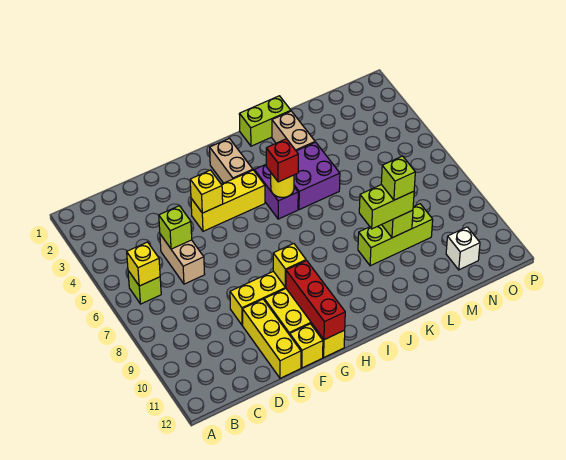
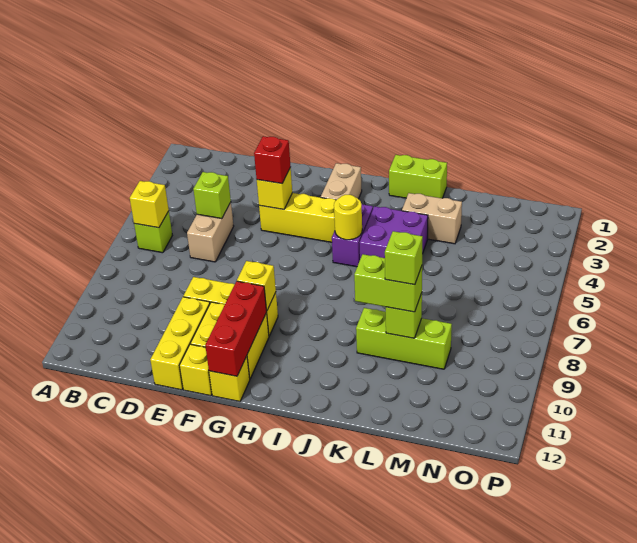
red brick I5 level 3 -> red brick F4 level 3
tan brick K2:K3 level 1 -> tan brick K3:L3 level 1
white brick N11 level 1 -> none

